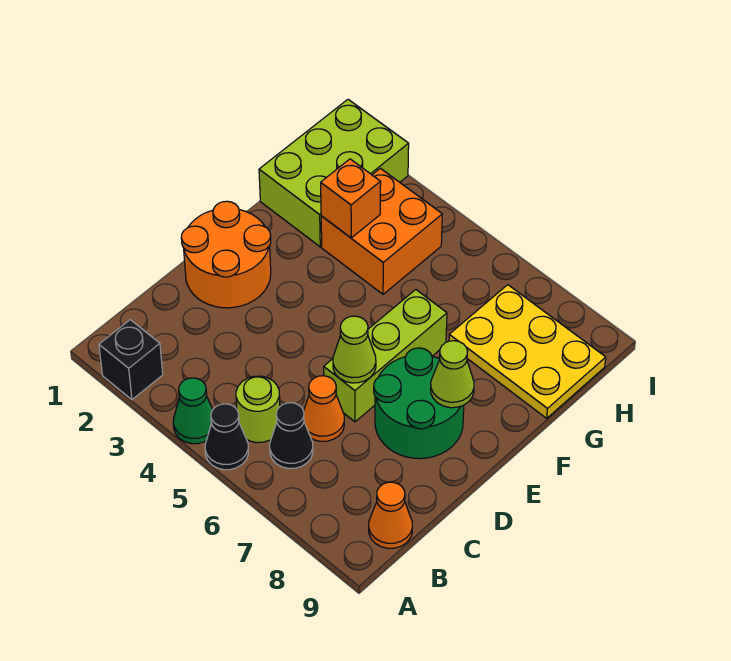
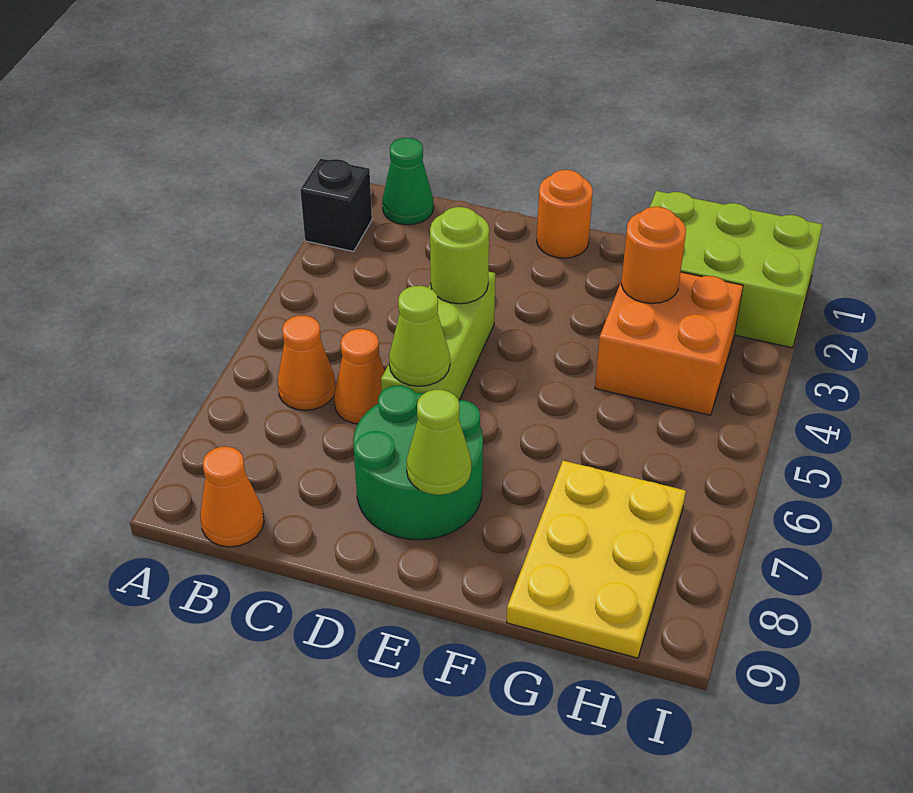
green cone A4 level 1 -> green cone B1 level 1
black cone A5 level 1 -> none
lime round brick B5 level 1 -> lime round brick D4 level 2
black cone B6 level 1 -> orange cone B6 level 1
orange round brick D1:E2 level 1 -> orange round brick E1 level 1
lime brick D6:F6 level 1 -> lime brick D4:D6 level 1
orange brick G3 level 2 -> orange round brick G3 level 2

